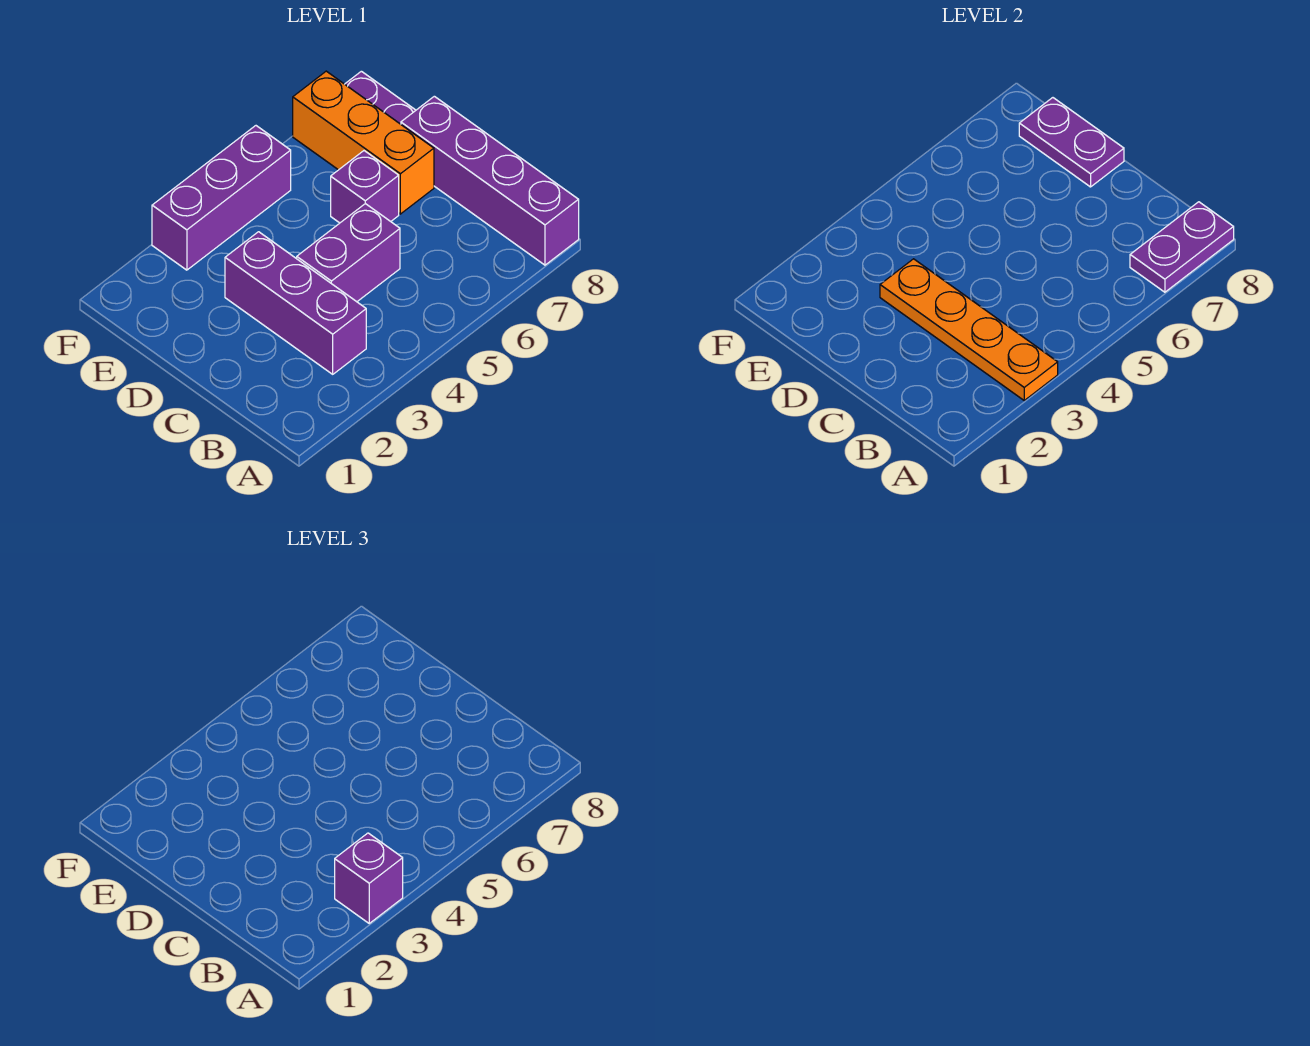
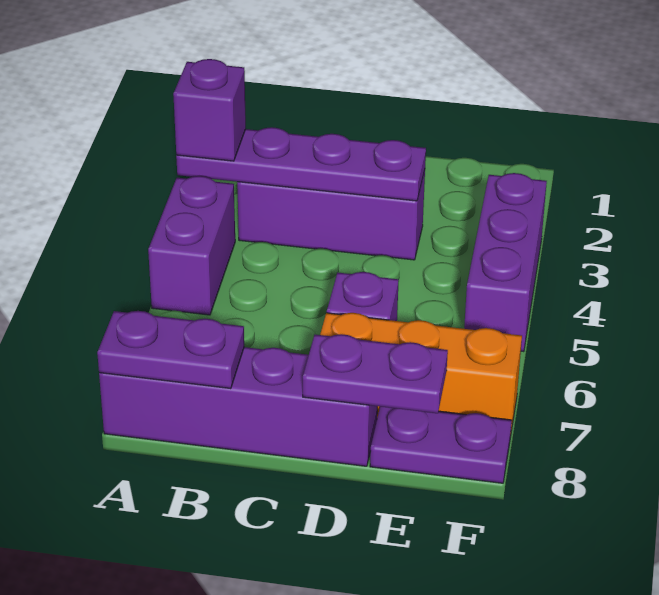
orange plate A3:D3 level 2 -> purple plate A3:D3 level 2
purple plate A7:A8 level 2 -> purple plate A8:B8 level 2
purple brick C4:C5 level 1 -> purple brick A4:A5 level 1

